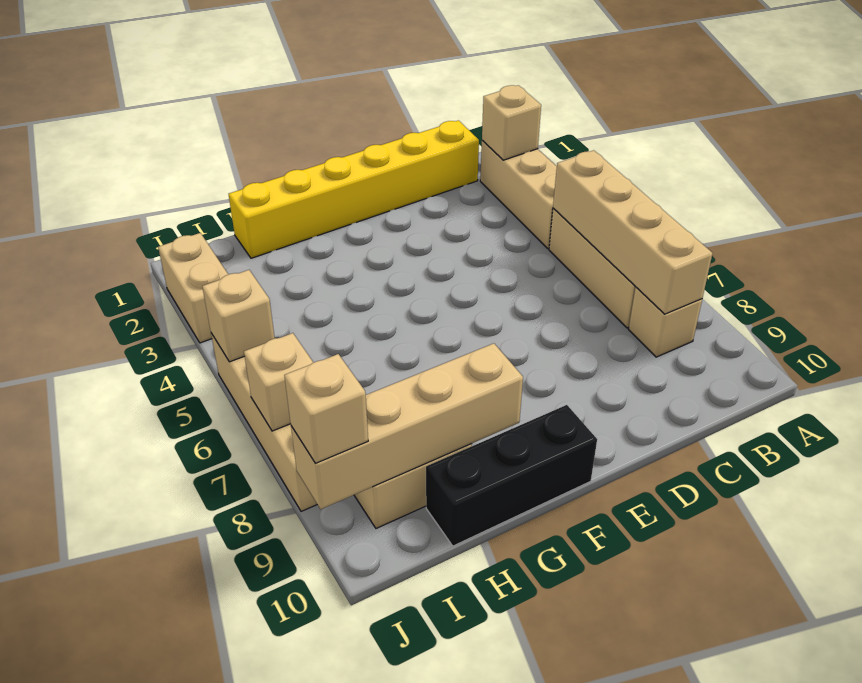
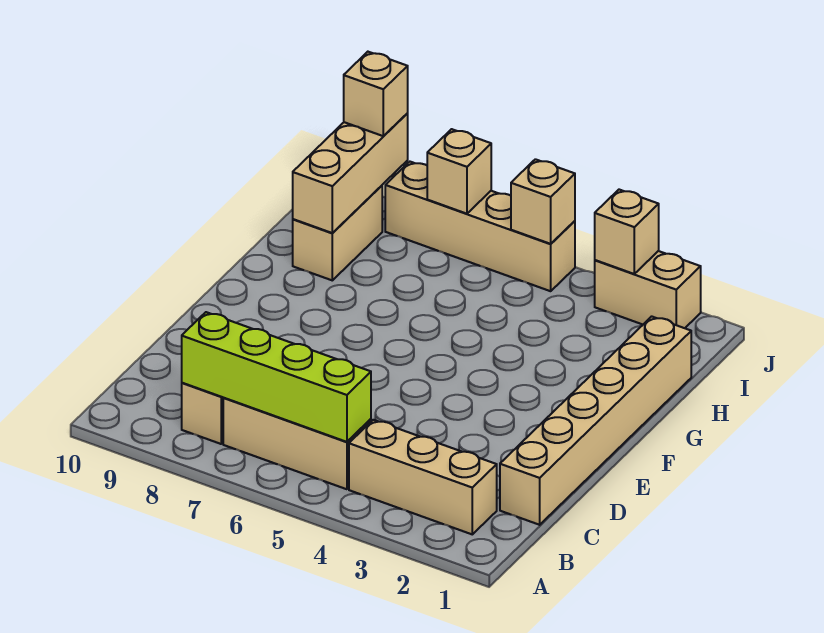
tan brick B2 level 2 -> tan brick J3 level 2
tan brick B5:B8 level 2 -> lime brick B5:B8 level 2
yellow brick C1:H1 level 1 -> tan brick C1:H1 level 1
black brick F10:H10 level 1 -> none
tan brick G9:J9 level 2 -> tan brick H9:J9 level 2

